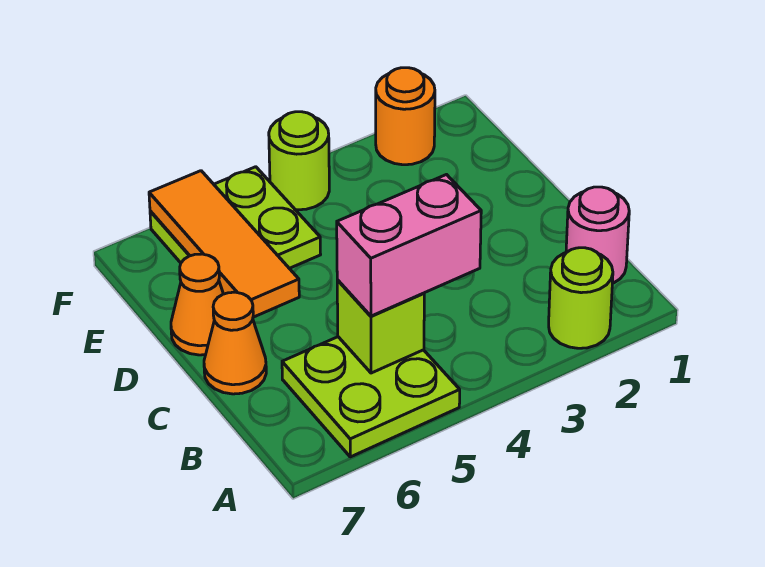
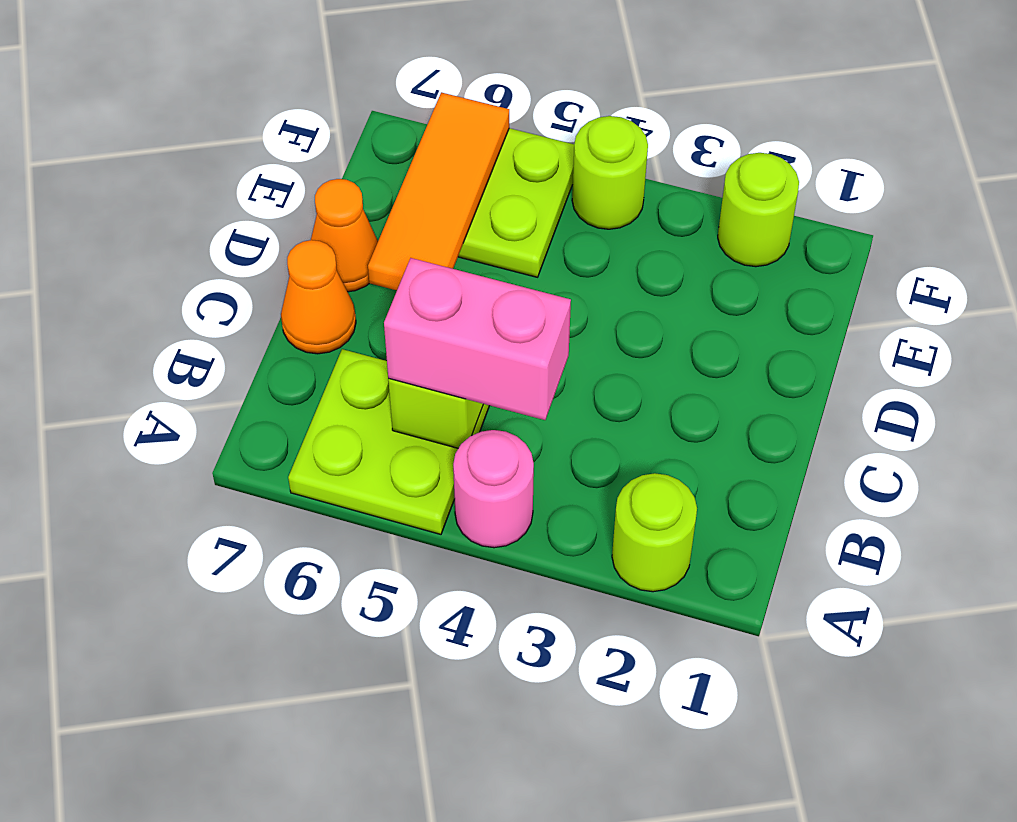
pink round brick B1 level 1 -> pink round brick A4 level 1
orange round brick F2 level 1 -> lime round brick F2 level 1

